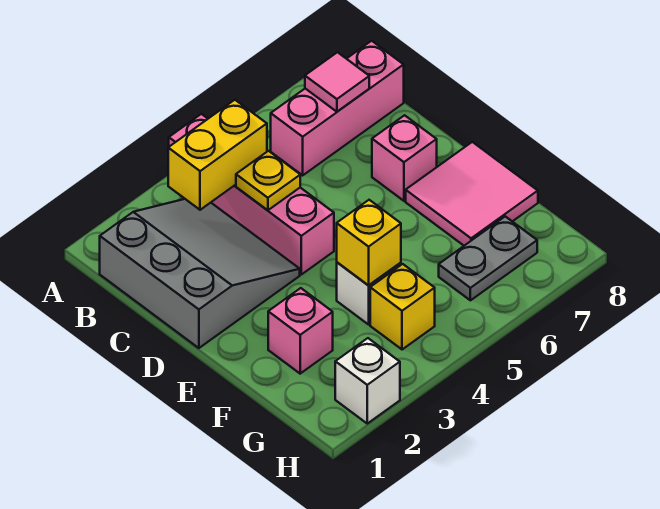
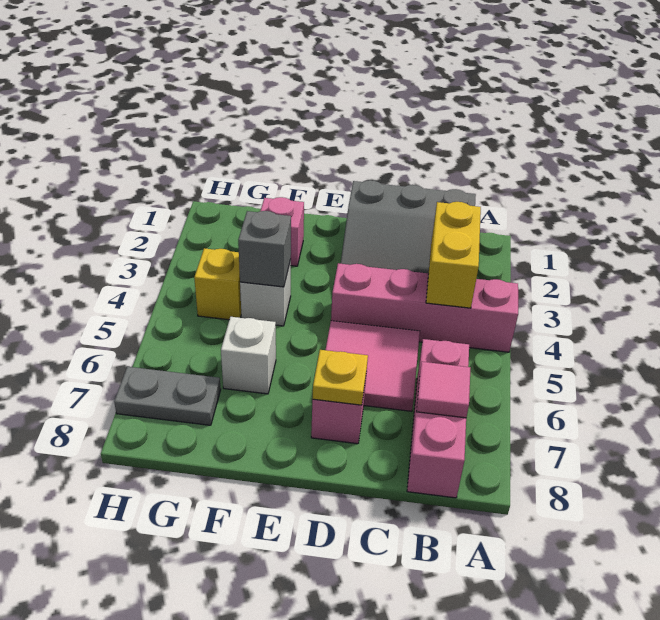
yellow plate C4 level 2 -> yellow plate D7 level 2
pink tile E7:F8 level 1 -> pink tile C5:D6 level 1
yellow brick F4 level 2 -> grey brick F4 level 2
grey plate G6:G7 level 1 -> grey plate G7:H7 level 1
white brick H2 level 1 -> white brick F6 level 1

